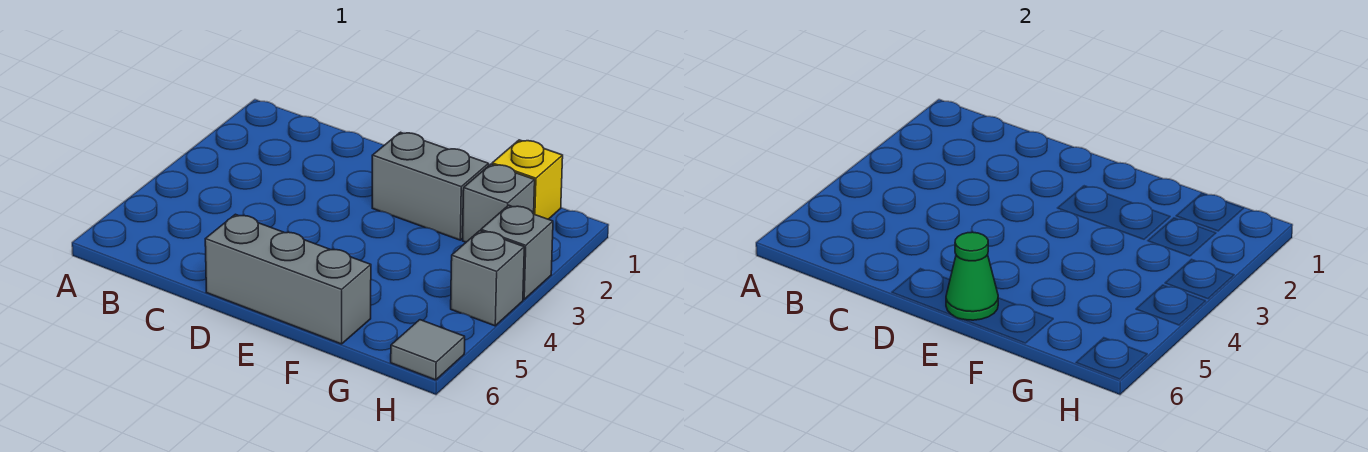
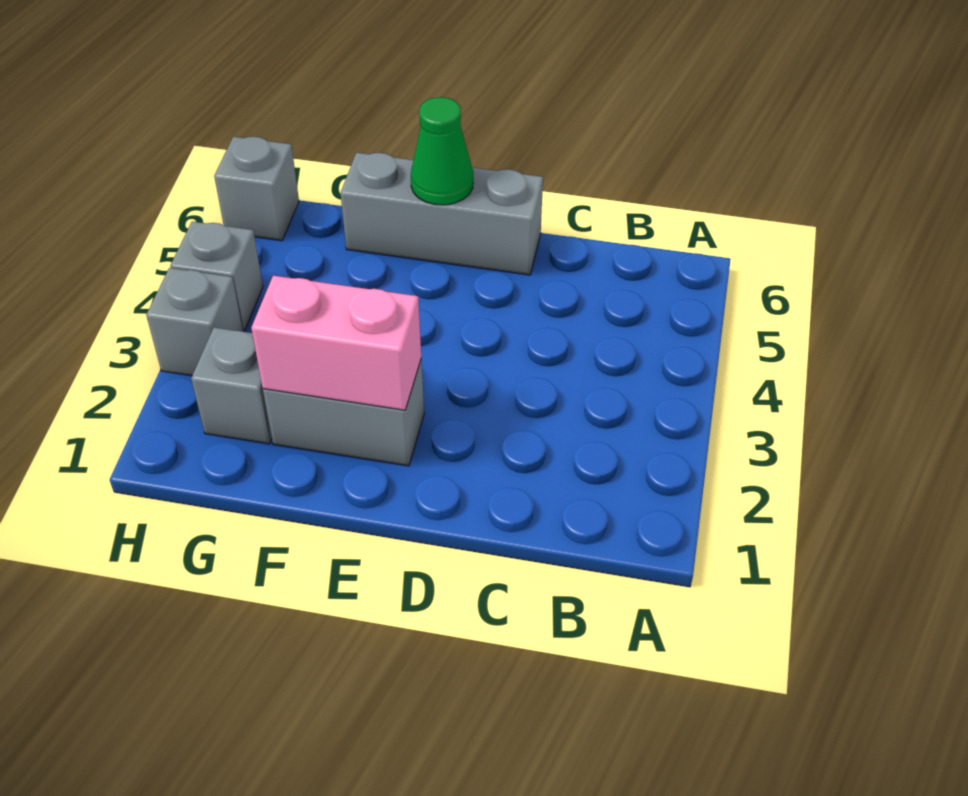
none -> pink brick E2:F2 level 2
yellow brick G1 level 1 -> none
grey tile H6 level 1 -> grey brick H6 level 1

